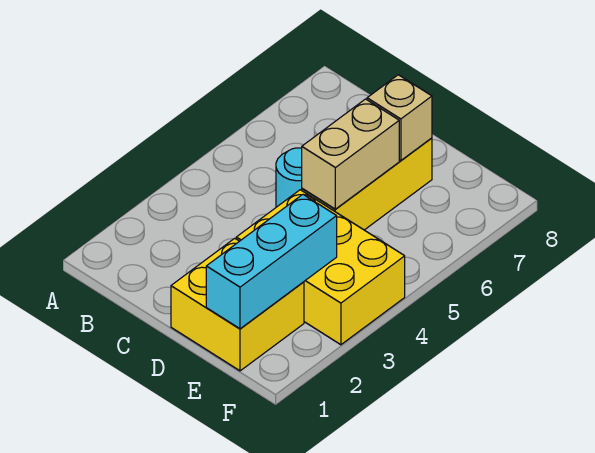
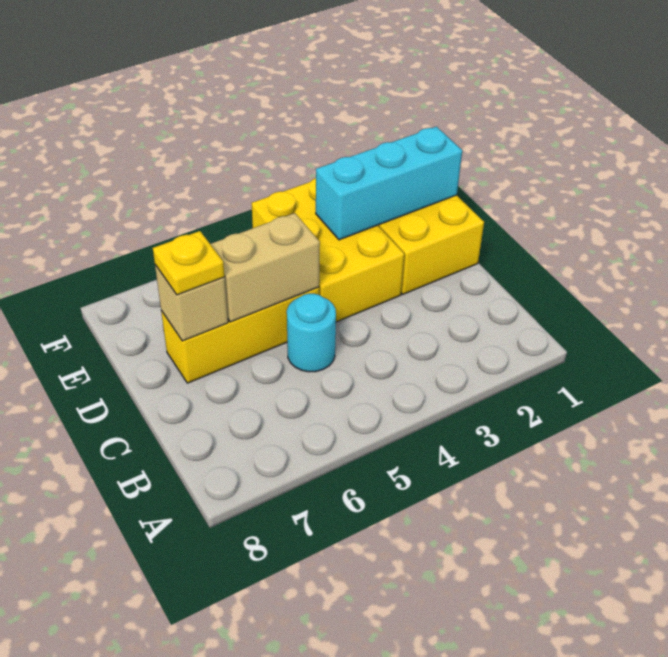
none -> yellow plate D7 level 3

